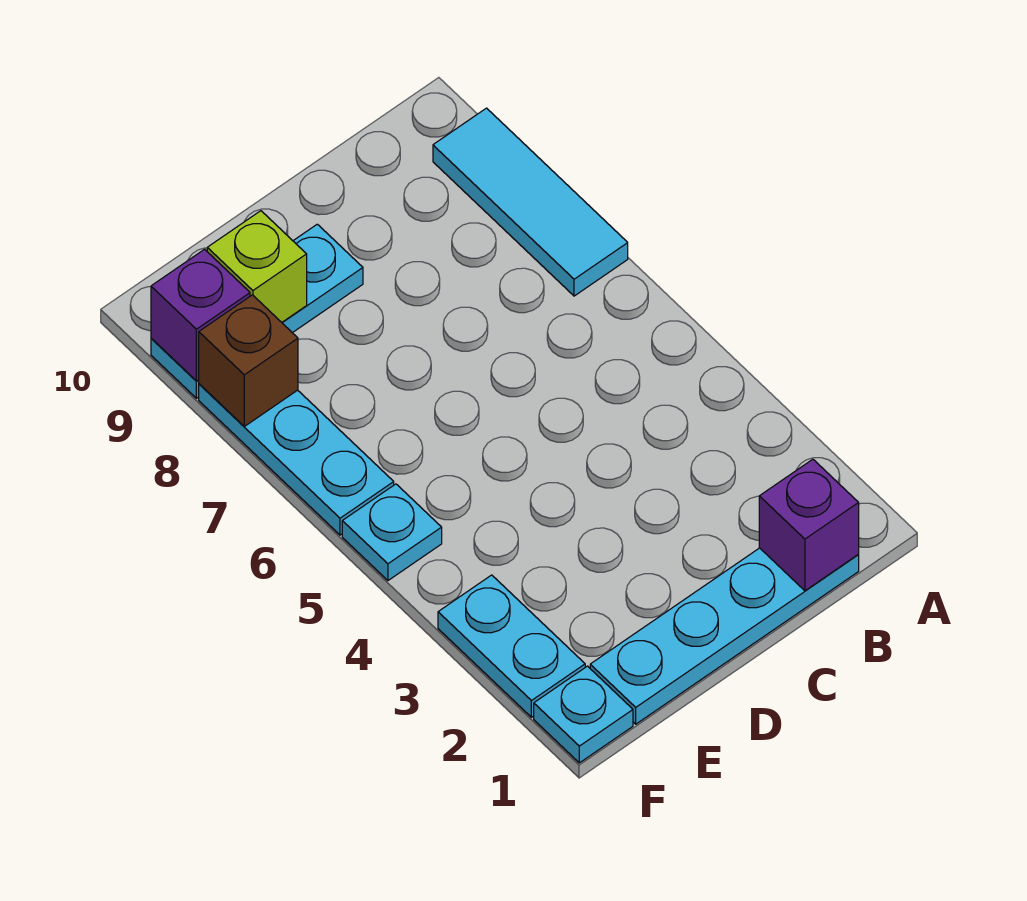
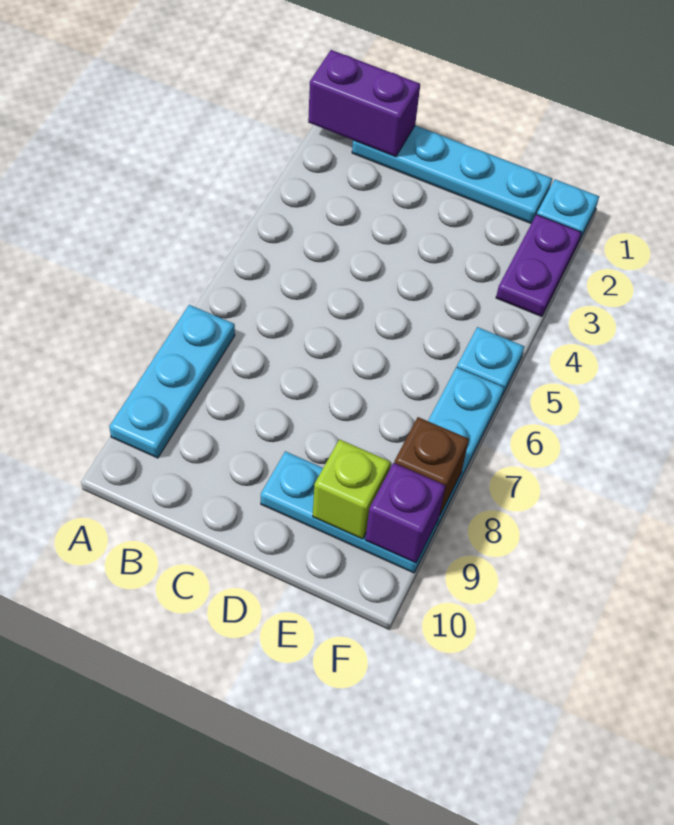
cyan tile A7:A9 level 1 -> cyan plate A7:A9 level 1
purple brick B1 level 2 -> purple brick A1:B1 level 2
cyan plate F2:F3 level 1 -> purple plate F2:F3 level 1

